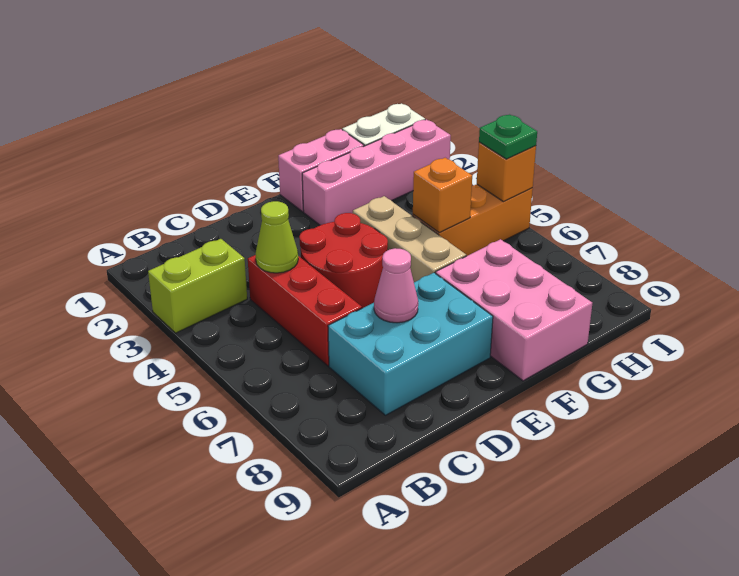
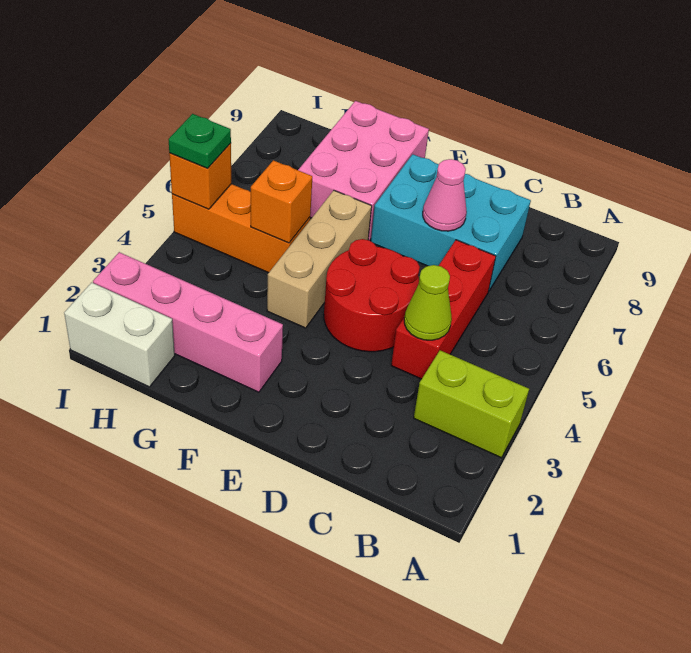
pink brick F1:G1 level 1 -> none

